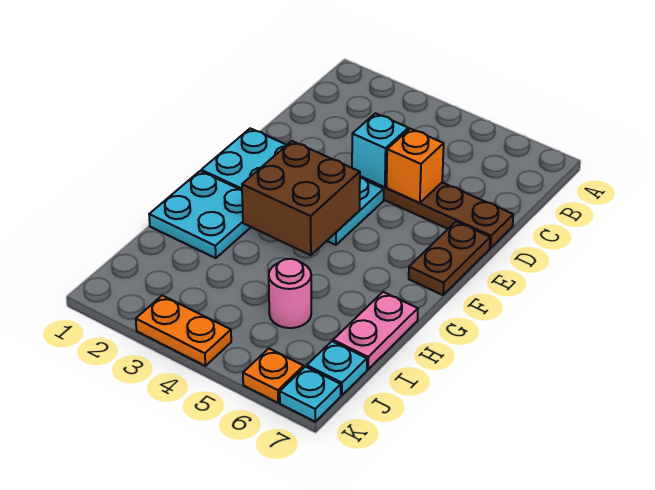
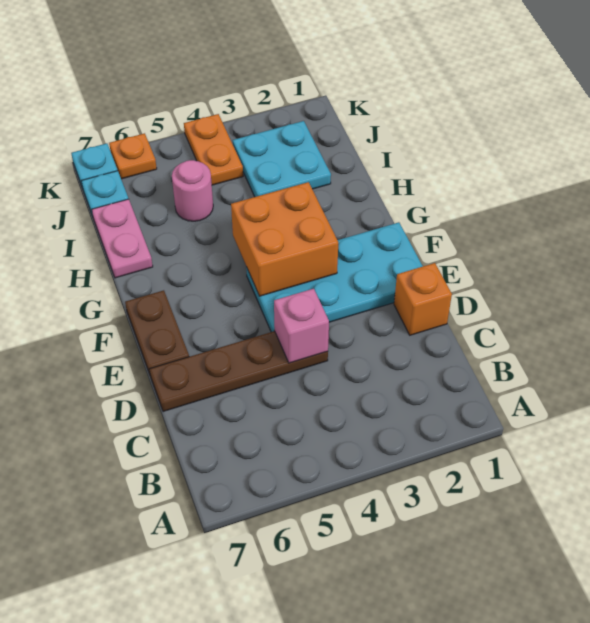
cyan brick D4 level 2 -> pink brick D4 level 2
orange brick D5 level 2 -> orange brick D1 level 1
brown brick F3:G4 level 2 -> orange brick F3:G4 level 2
cyan plate G1:H2 level 1 -> cyan plate I2:J3 level 1
orange plate K3:K4 level 1 -> orange plate J4:K4 level 1

